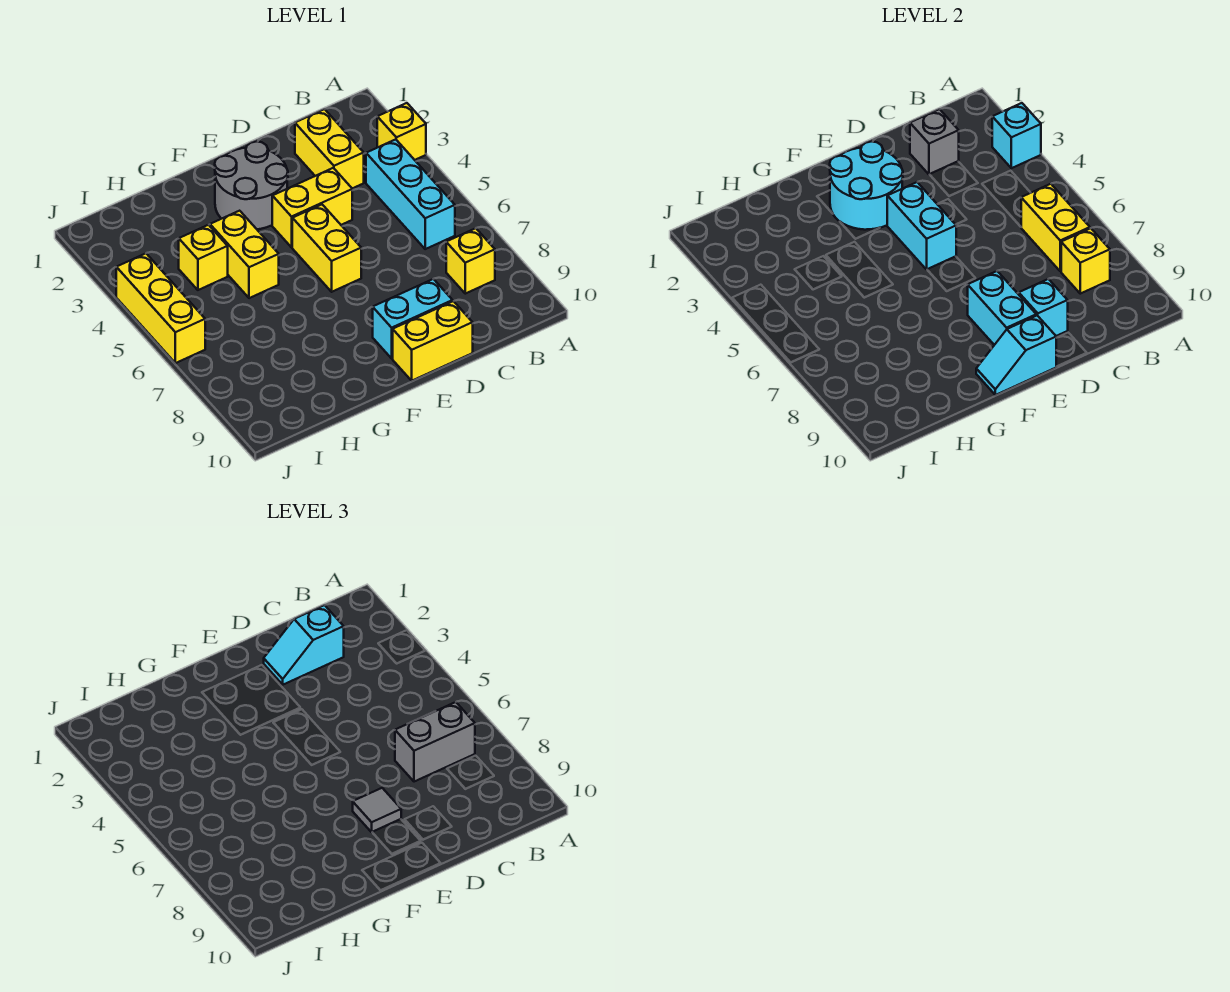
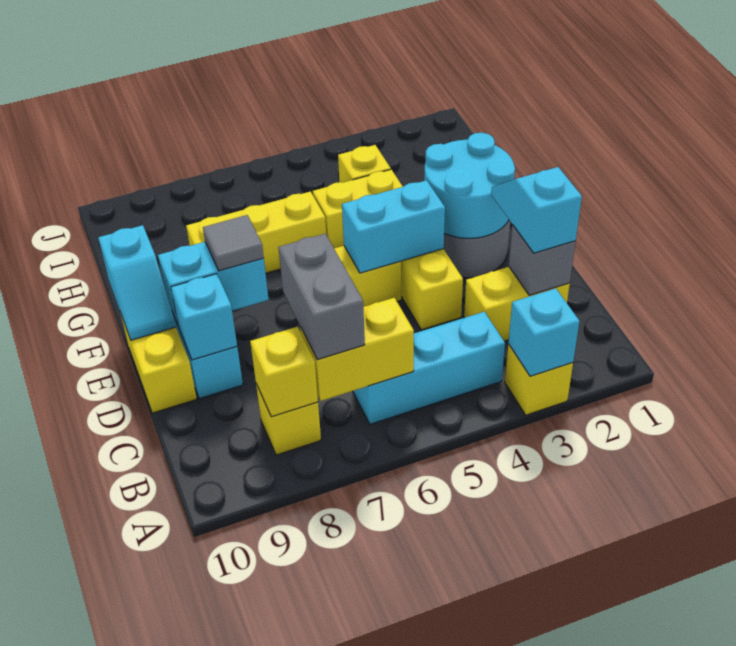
cyan slope E10:F10 level 2 top E -> cyan slope E10:F10 level 2 top F
yellow brick J4:J6 level 1 -> yellow brick G6:G8 level 1

